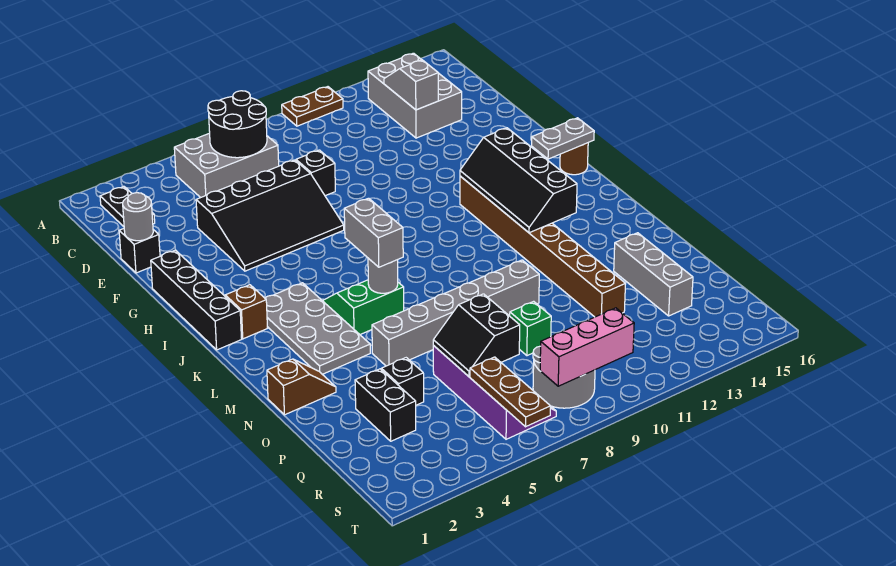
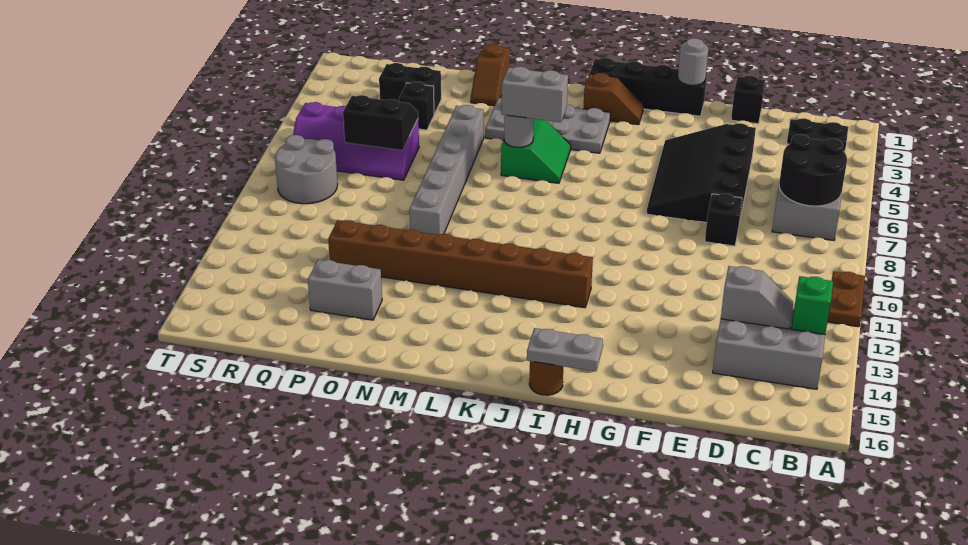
grey round brick E1 level 2 -> grey round brick G1 level 2
black slope I12:L13 level 2 top 13 -> none
grey plate I15:I16 level 2 -> grey plate H16:I16 level 2
grey brick O14:Q14 level 1 -> grey brick O14:P14 level 1
green brick P9 level 1 -> green brick B13 level 2
brown plate R6:T6 level 2 -> none
pink brick S8:S10 level 2 -> none

